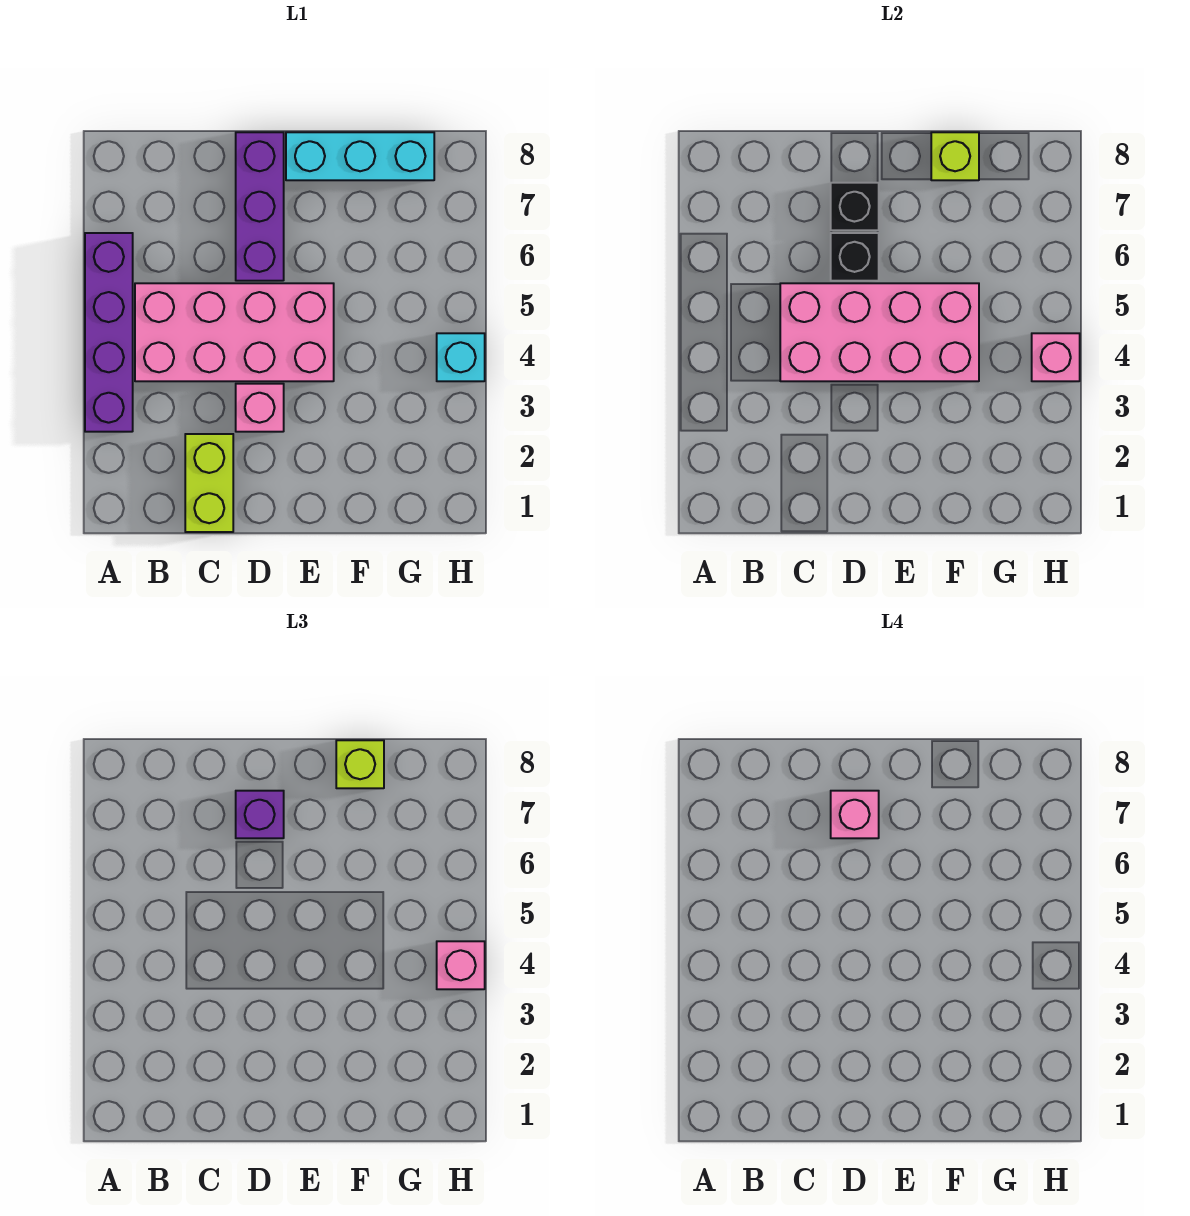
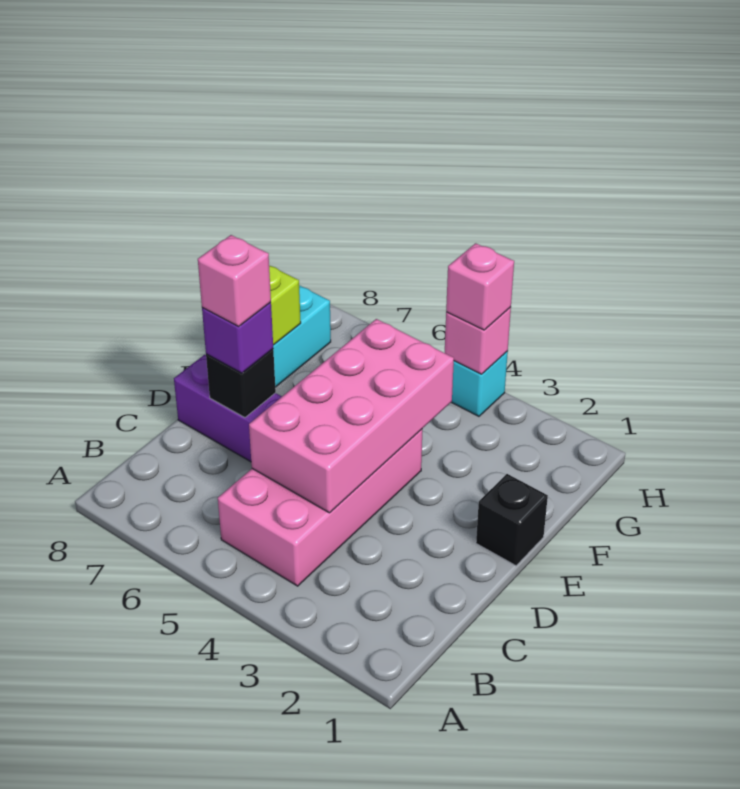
purple brick A3:A6 level 1 -> none
lime brick C1:C2 level 1 -> none
pink brick D3 level 1 -> none
black brick D6 level 2 -> black brick E1 level 1
lime brick F8 level 3 -> none

